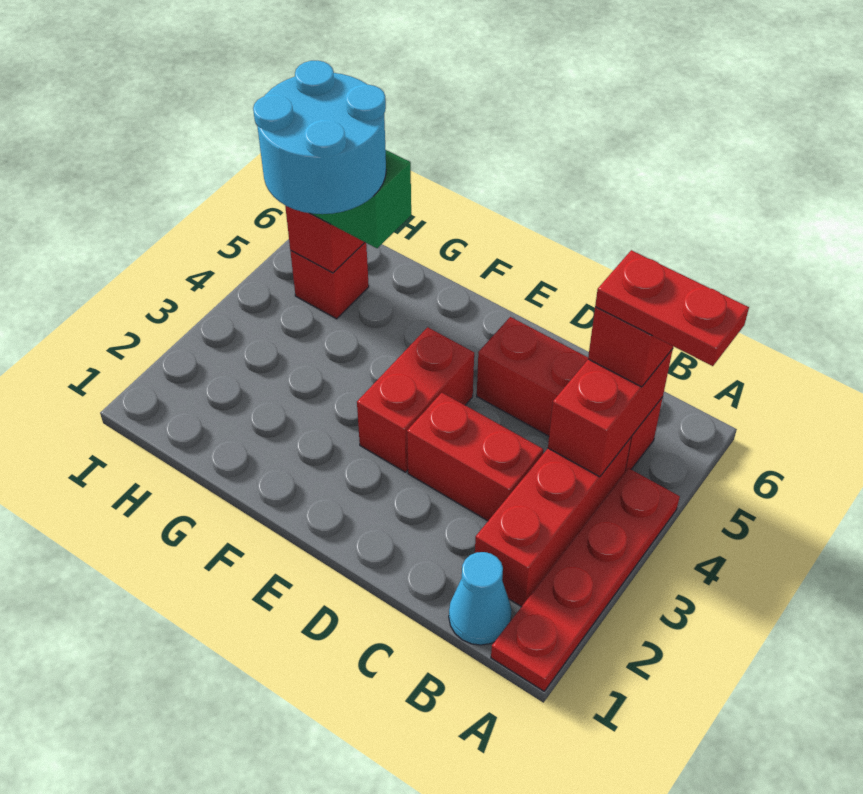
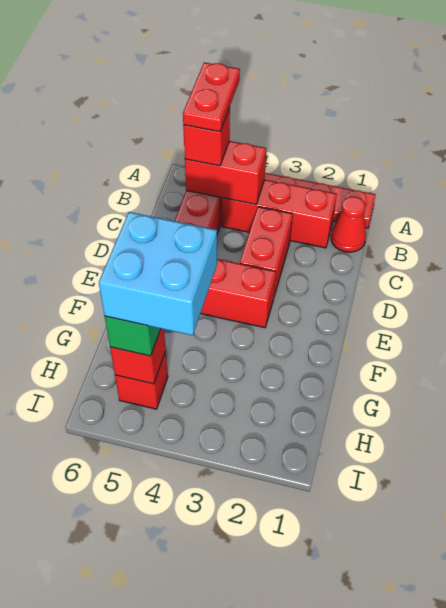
cyan cone B1 level 1 -> red cone B1 level 1
cyan round brick G4:H5 level 4 -> cyan brick G4:H5 level 4

